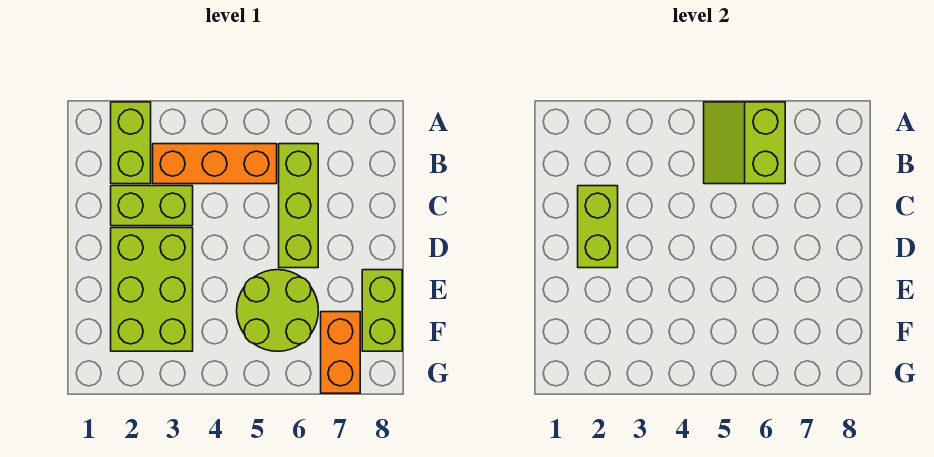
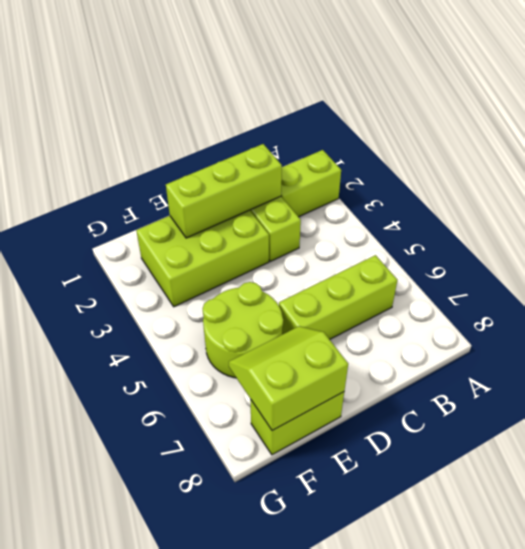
lime slope A5:B6 level 2 top 6 -> lime slope E7:F8 level 2 top 8
orange brick B3:B5 level 1 -> none
lime brick C2:D2 level 2 -> lime brick C2:E2 level 2
orange brick F7:G7 level 1 -> none

